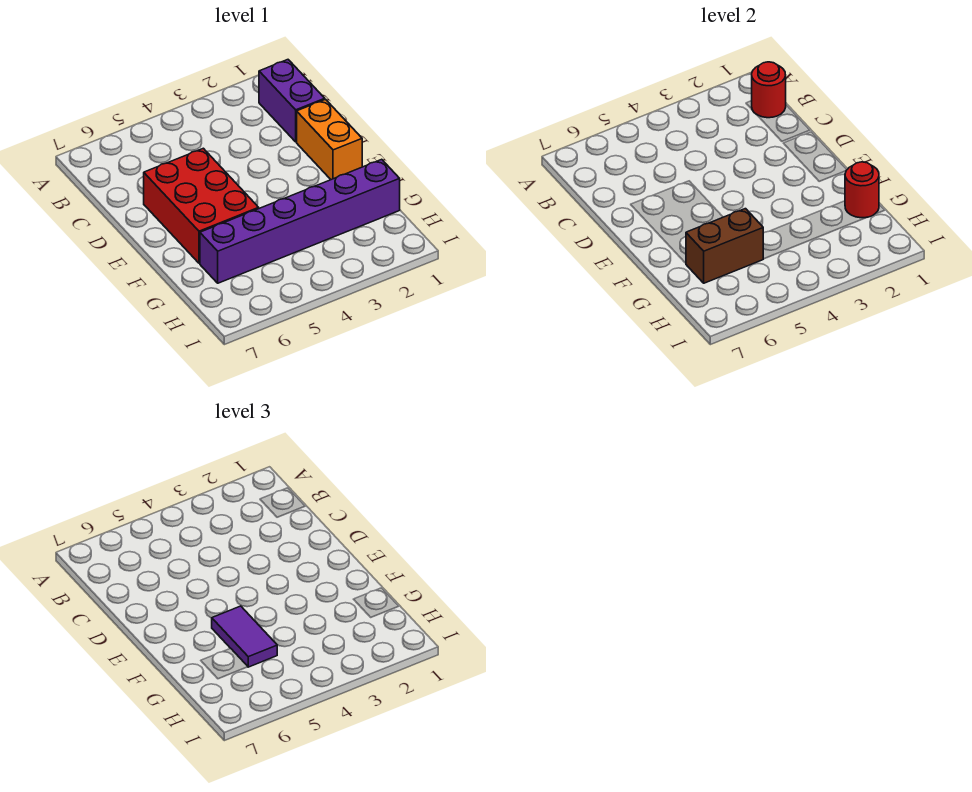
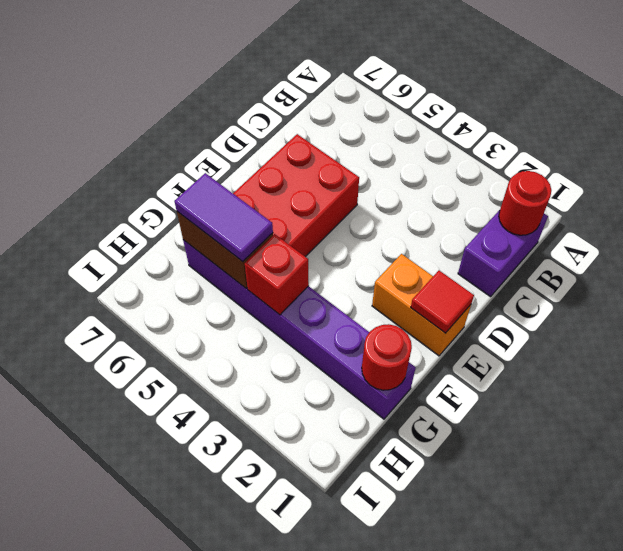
orange brick D1:E1 level 1 -> orange brick E1:E2 level 1
none -> red tile E1 level 2
purple tile F5:G5 level 3 -> purple tile G5:G6 level 3
none -> red brick G4 level 2

